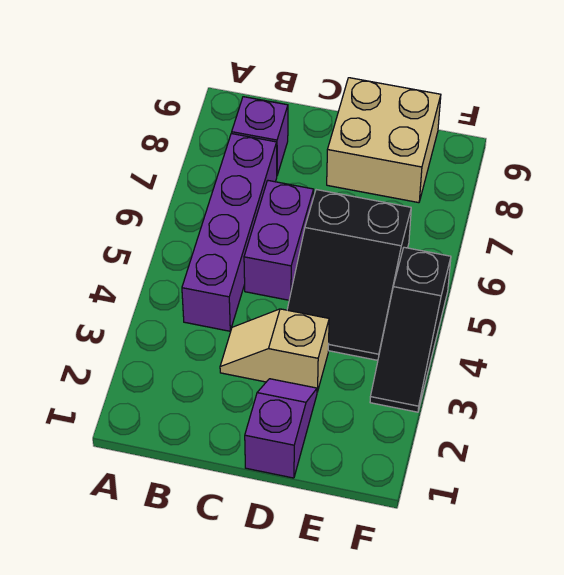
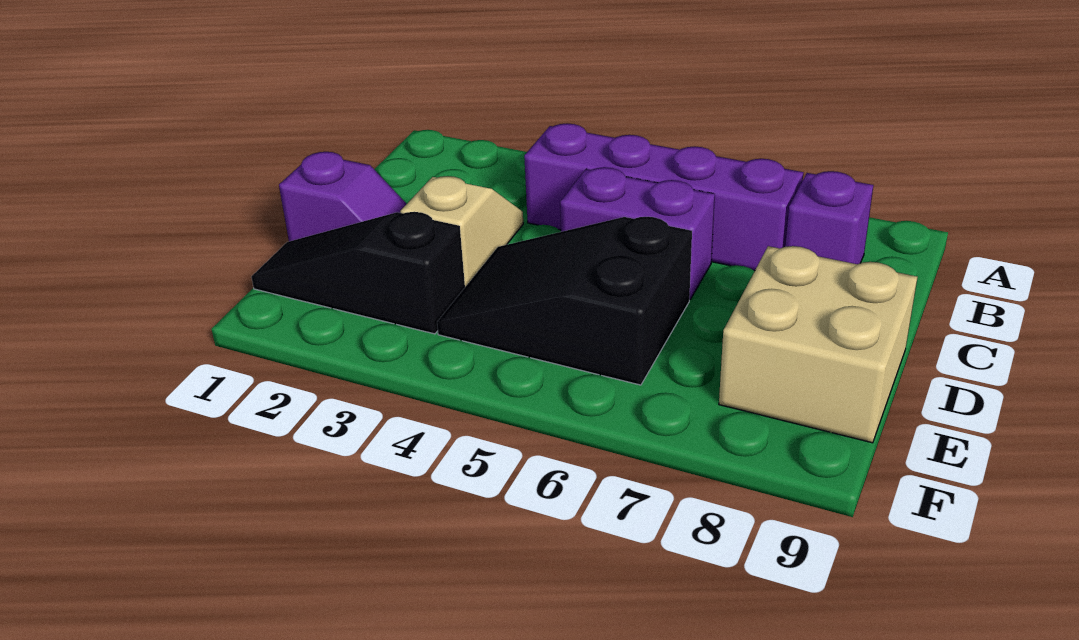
black slope F3:F5 level 1 top 5 -> black slope E1:E3 level 1 top 3

